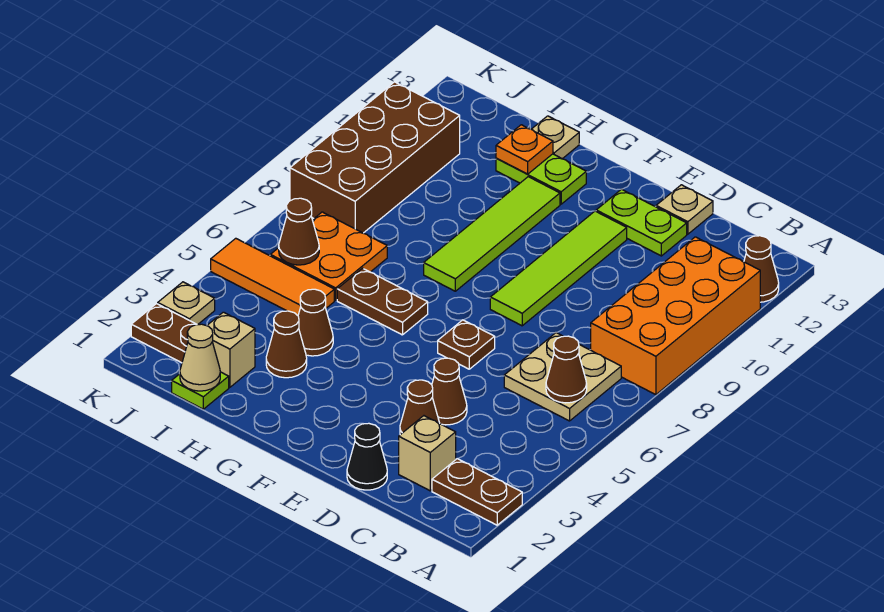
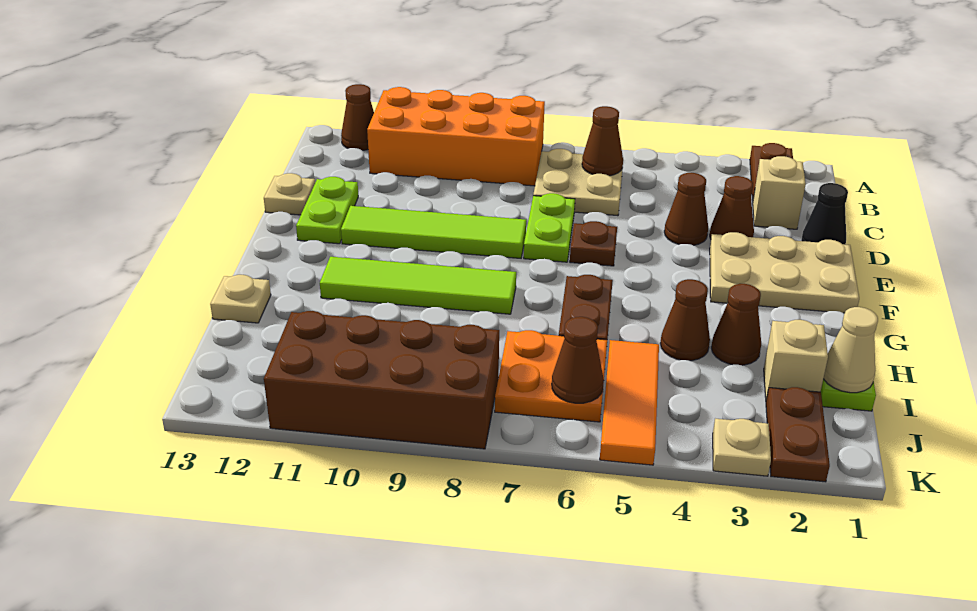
none -> tan plate E1:F3 level 1
lime plate G12:H12 level 1 -> lime plate D7:E7 level 1
orange plate H12 level 2 -> none

